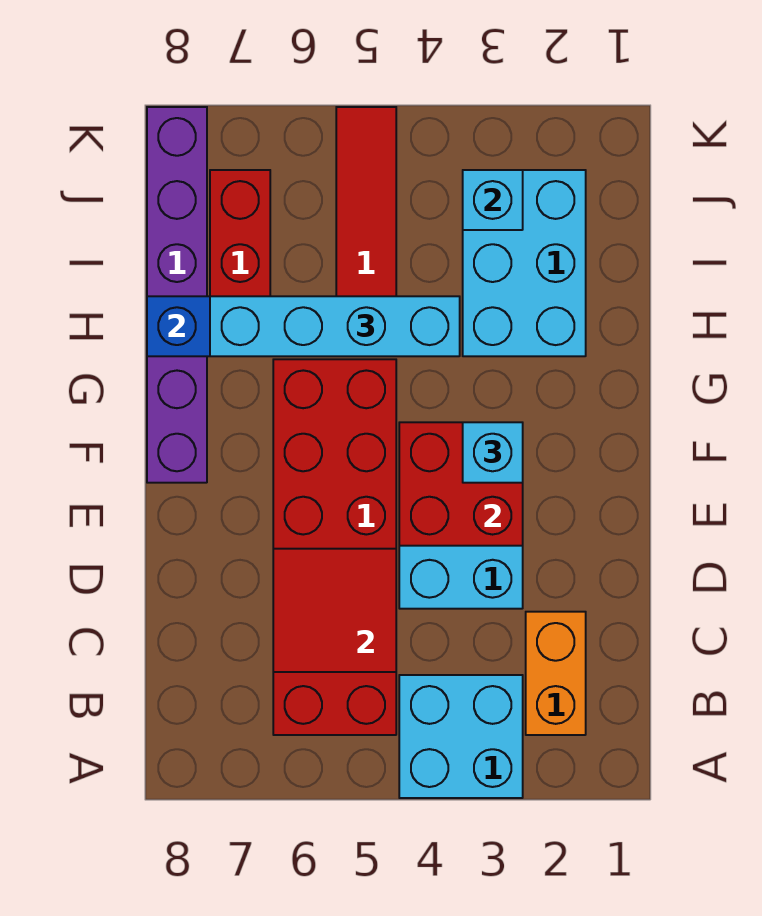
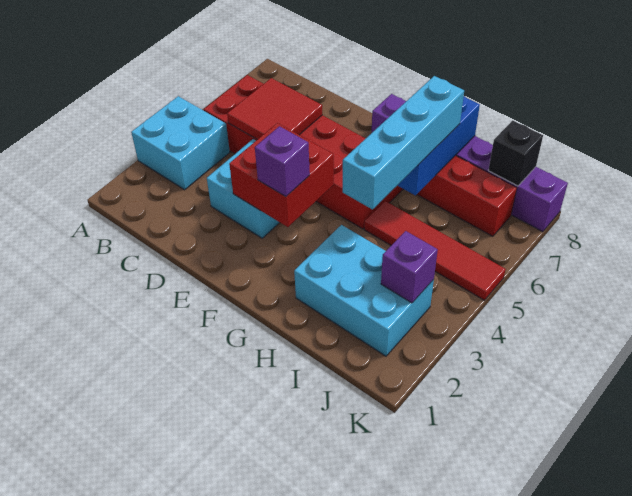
orange brick B2:C2 level 1 -> none
cyan brick F3 level 3 -> purple brick F3 level 3
cyan brick J3 level 2 -> purple brick J3 level 2
none -> black brick J8 level 2

